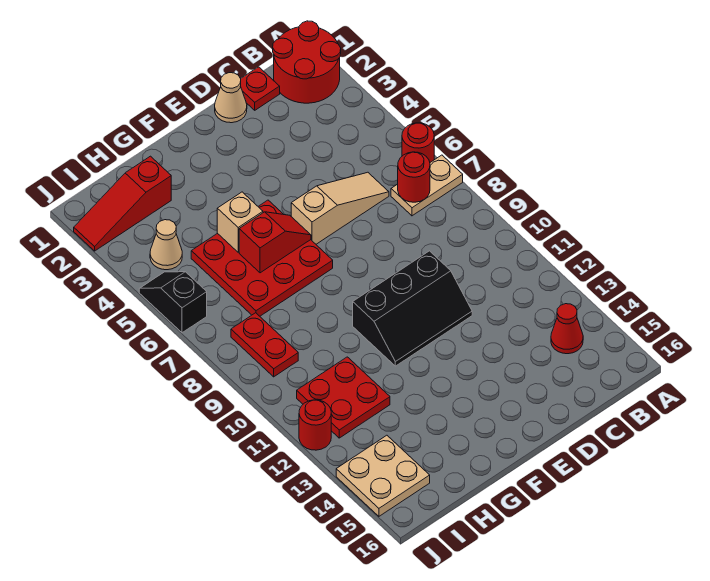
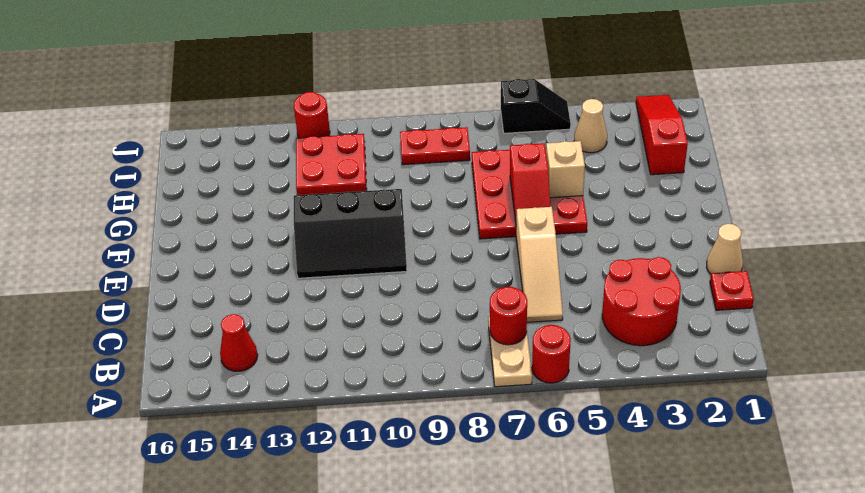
red round brick A1:B2 level 1 -> red round brick B3:C4 level 1
black slope D10:F11 level 1 top 10 -> black slope E10:F12 level 1 top F
tan plate I14:J15 level 1 -> none

